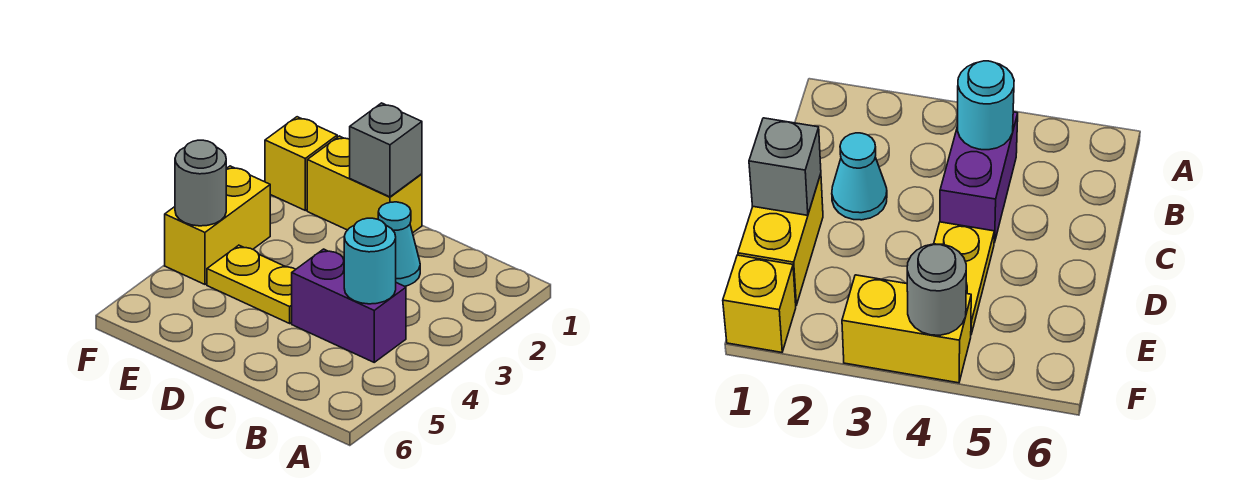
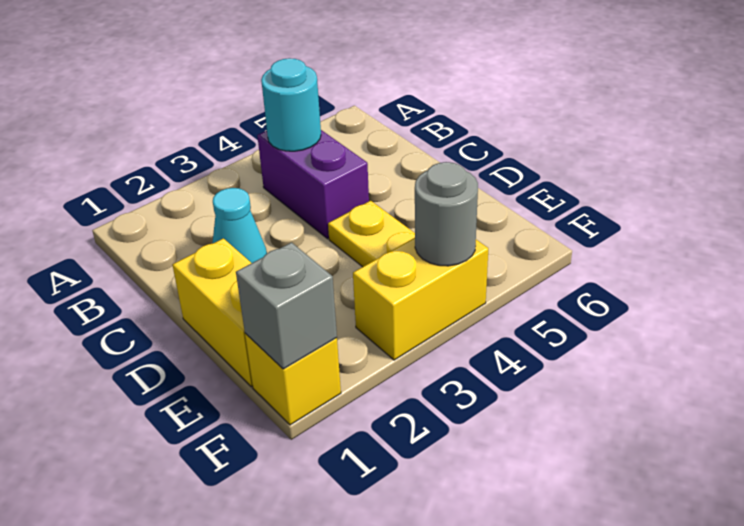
grey brick D1 level 2 -> grey brick F1 level 2

